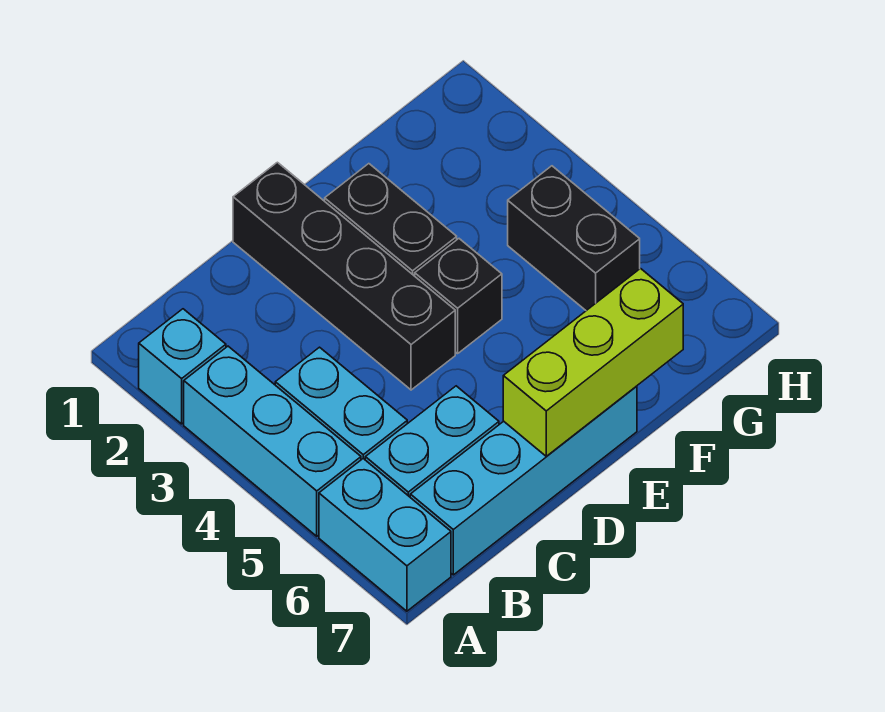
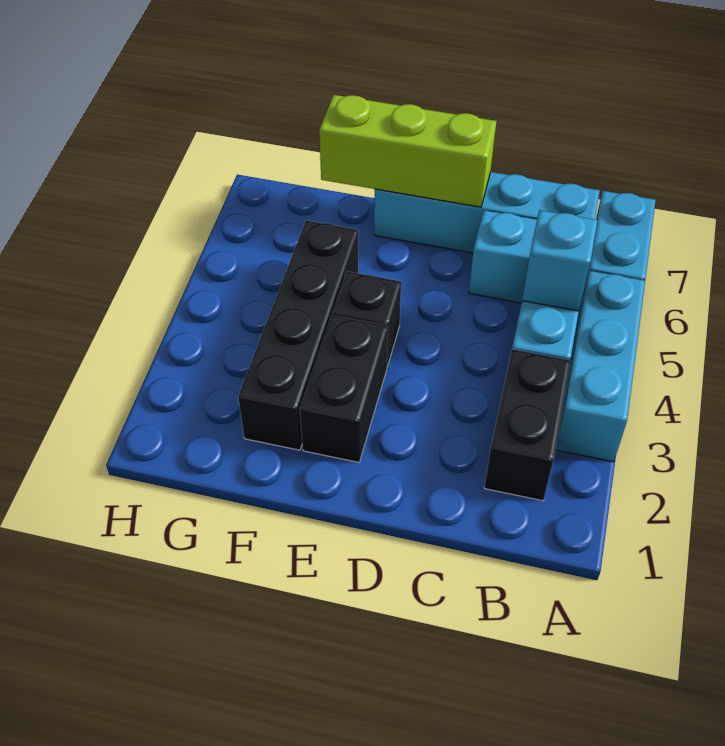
cyan brick A2 level 1 -> cyan brick B5 level 2
black brick D1:D4 level 1 -> black brick F2:F5 level 1
black brick G4:G5 level 1 -> black brick B2:B3 level 1

